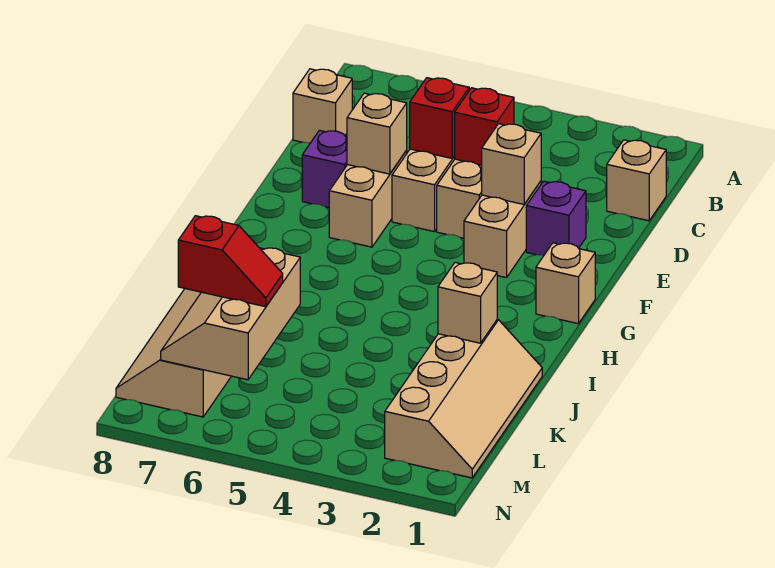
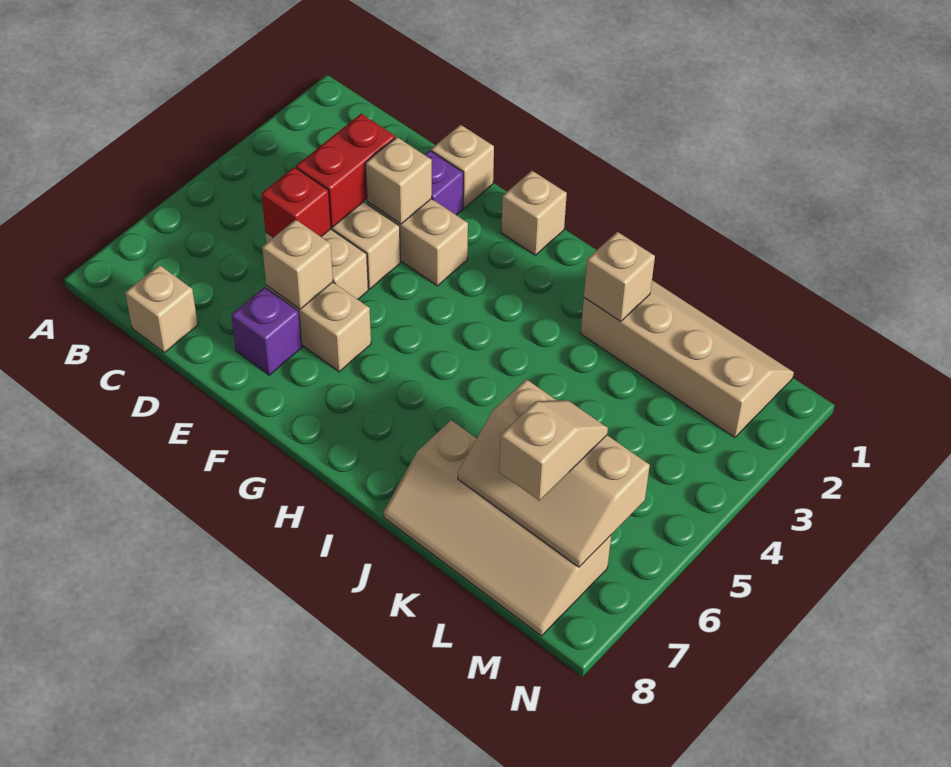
tan brick C1 level 1 -> tan brick E1 level 1
red brick D4 level 2 -> red brick D3:D4 level 2
red slope L6:L7 level 3 top 7 -> tan slope L6:L7 level 3 top 7

